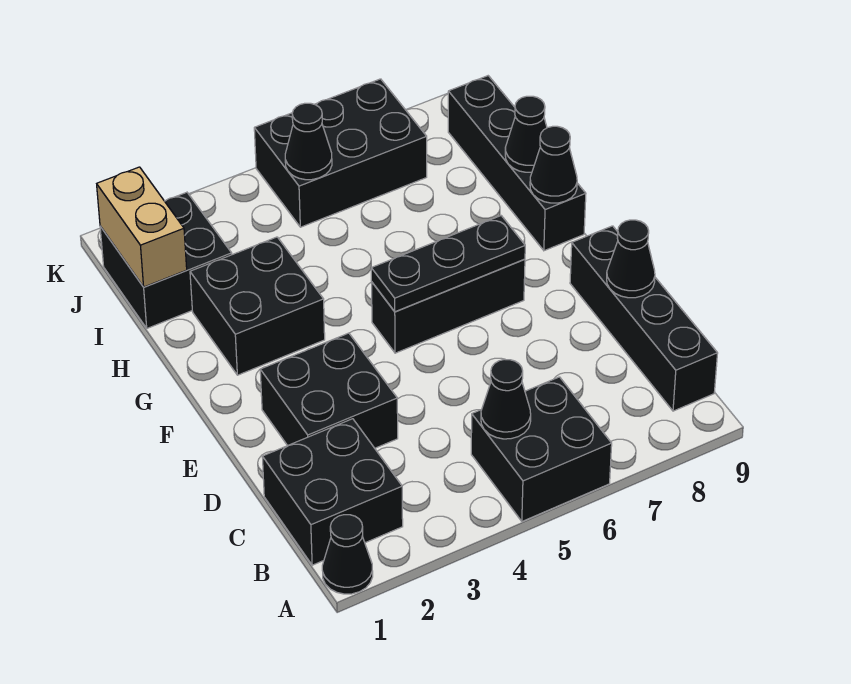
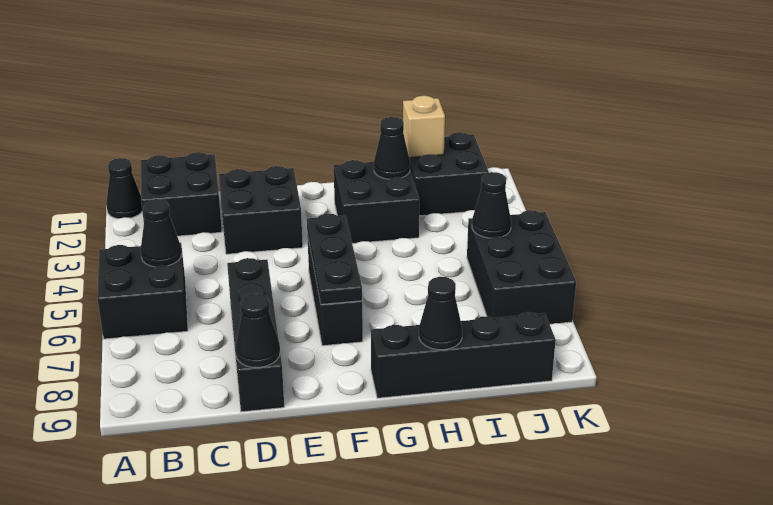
black brick B9:E9 level 1 -> black brick D6:D9 level 1
black cone G9 level 2 -> black cone H2 level 2
tan brick I1:J1 level 2 -> tan brick I1 level 2

